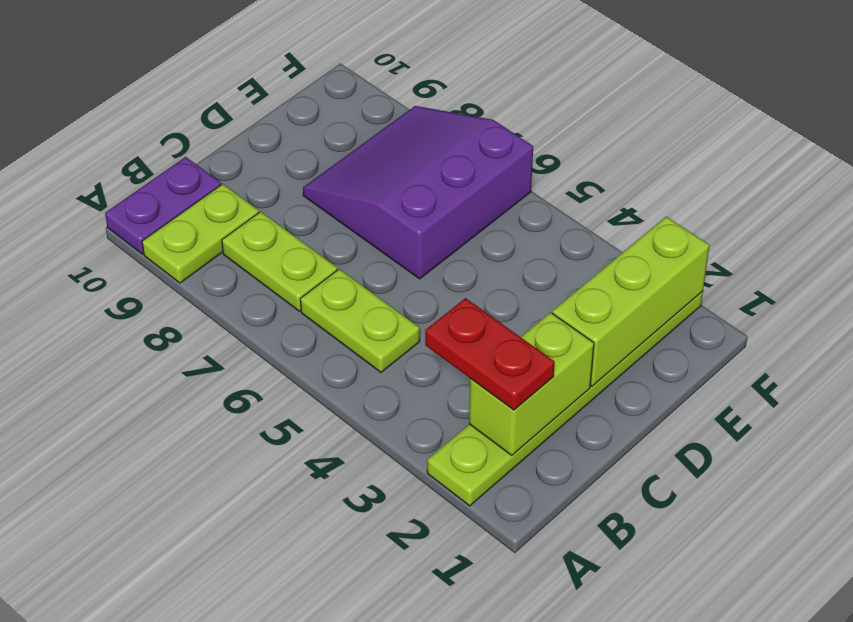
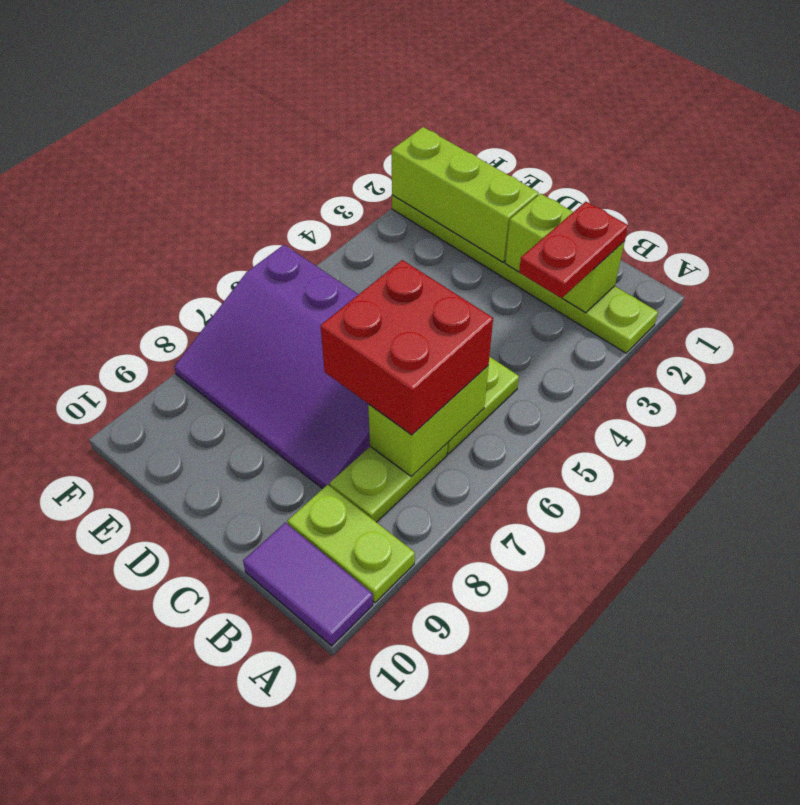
purple plate A10:B10 level 1 -> purple tile A10:B10 level 1
none -> lime brick B6:B7 level 2
none -> red brick B6:C7 level 3
purple slope D6:F8 level 1 top 6 -> purple slope C6:F8 level 1 top 6

